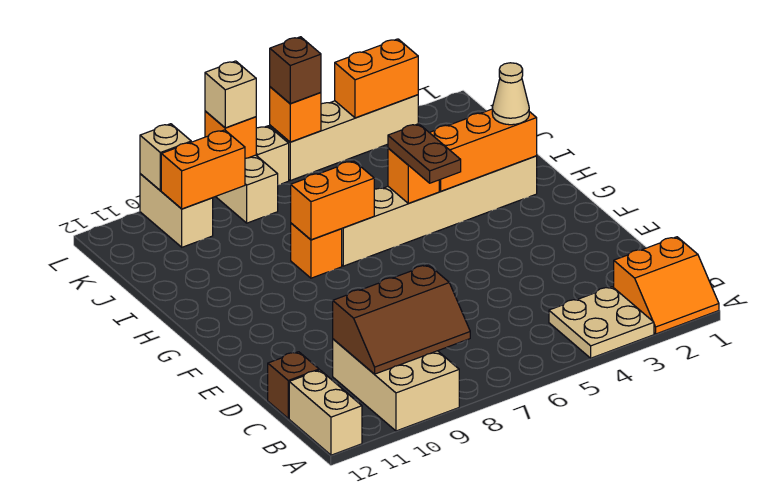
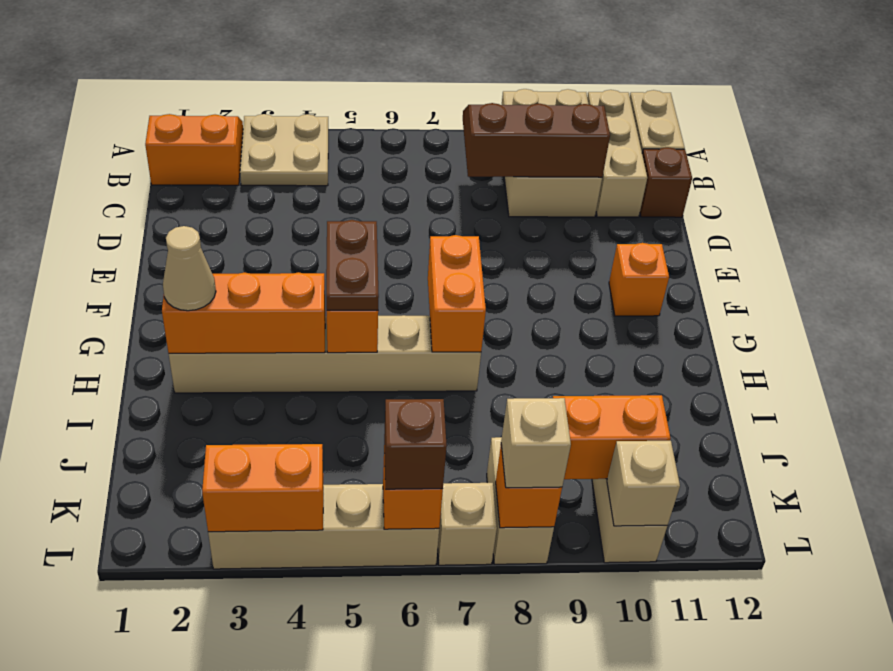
none -> tan brick A11:C11 level 1
orange brick H7:H8 level 2 -> orange brick G7:H7 level 2
orange brick H8 level 1 -> orange brick F11 level 1

